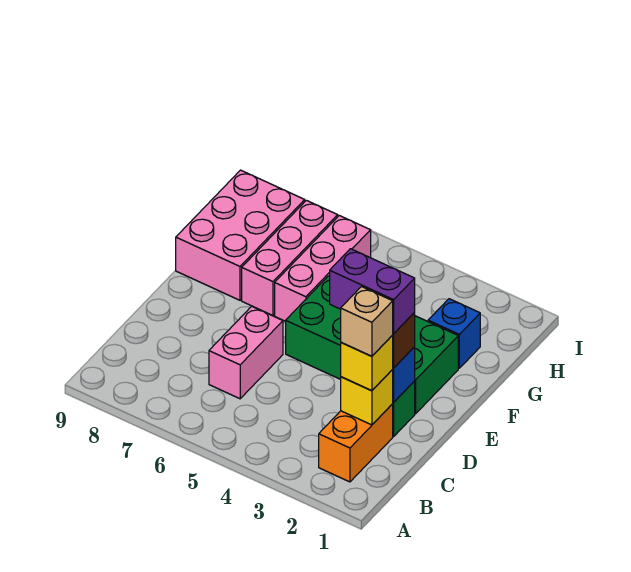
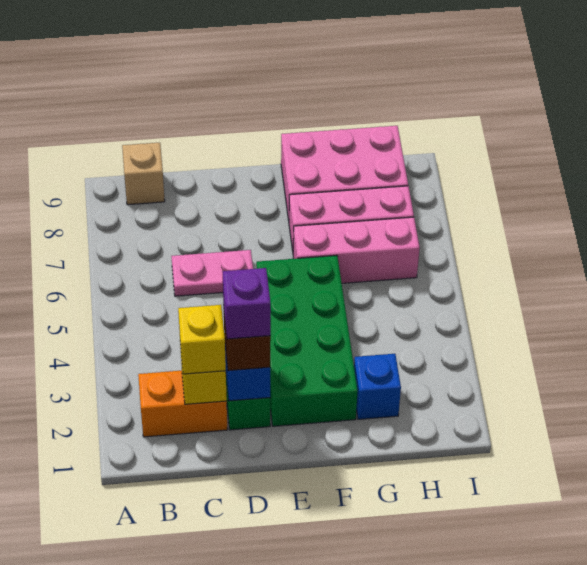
tan brick C2 level 4 -> tan brick B9 level 1
pink brick C6:D6 level 1 -> pink plate C6:D6 level 1
purple brick D2:D3 level 4 -> purple brick D2 level 4

